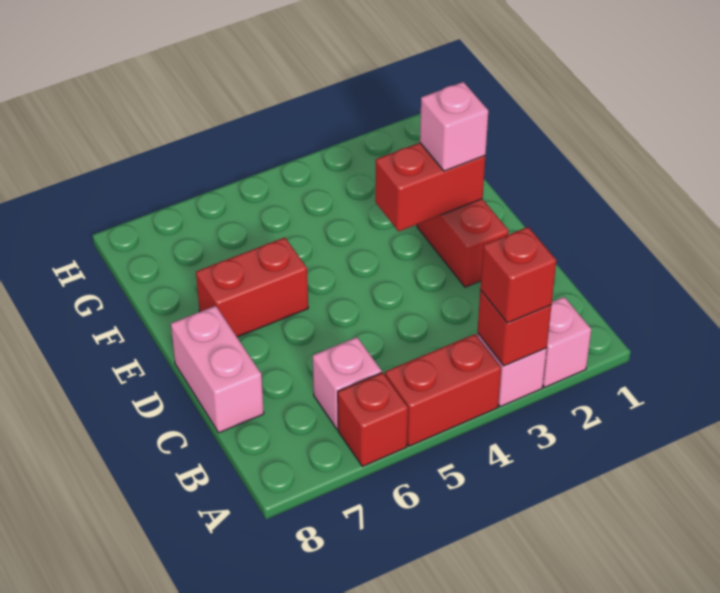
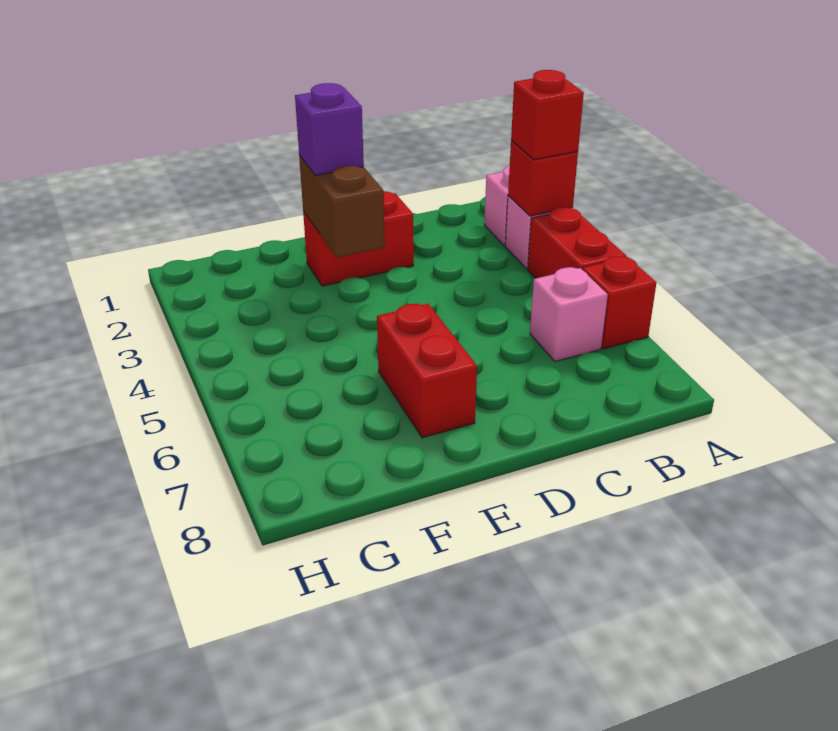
pink brick C8:D8 level 1 -> none
red brick E2:E3 level 2 -> brown brick E2:E3 level 2
pink brick E2 level 3 -> purple brick E2 level 3

